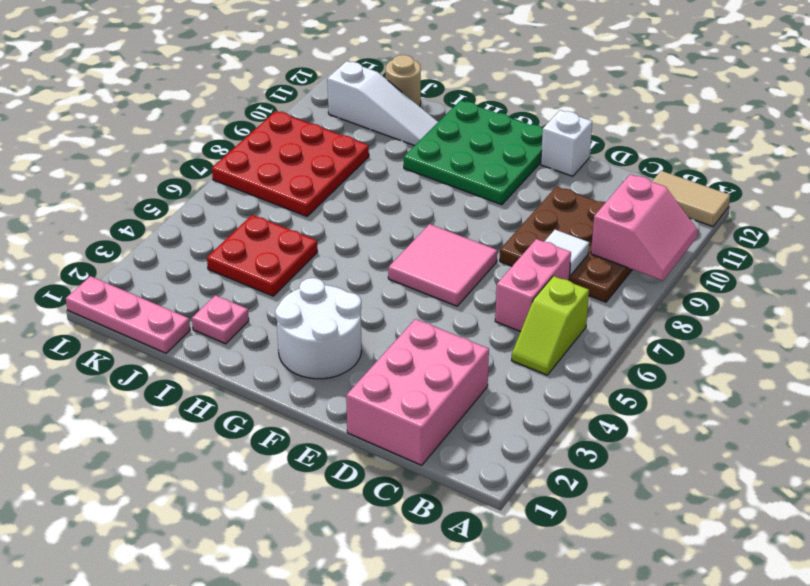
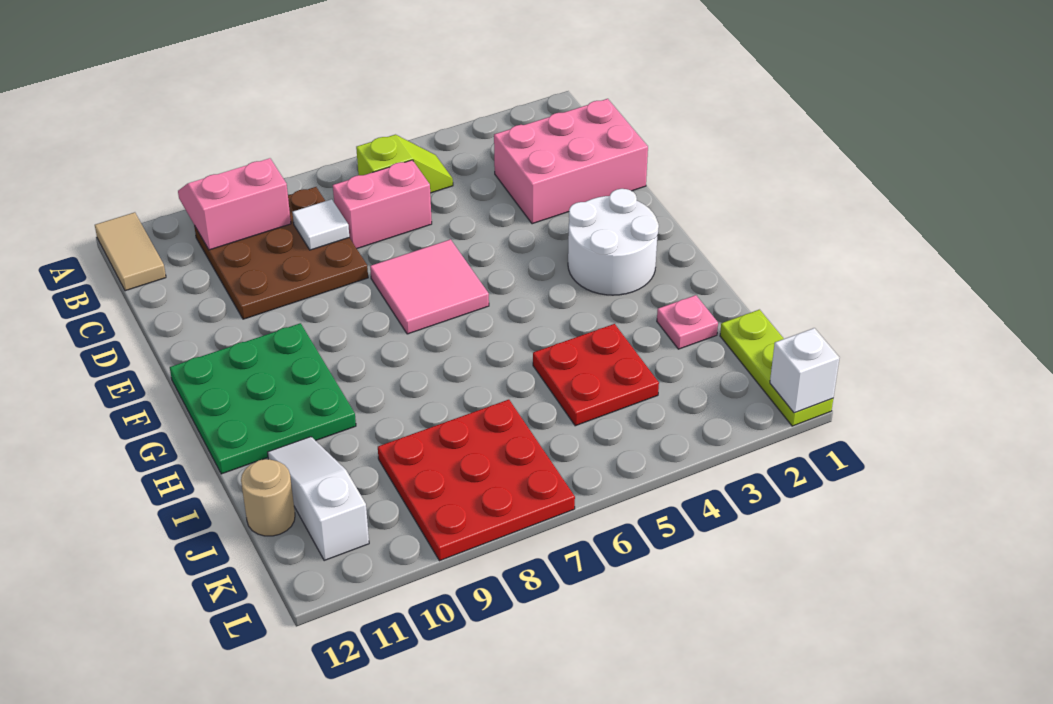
white brick E12 level 1 -> white brick L1 level 2
pink plate J1:L1 level 1 -> lime plate J1:L1 level 1

